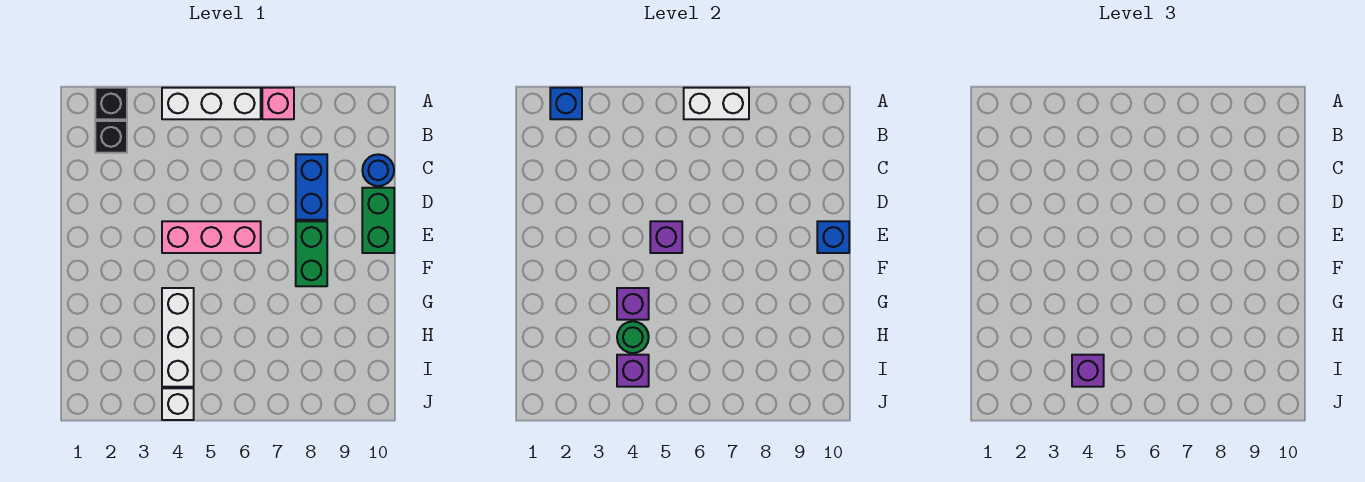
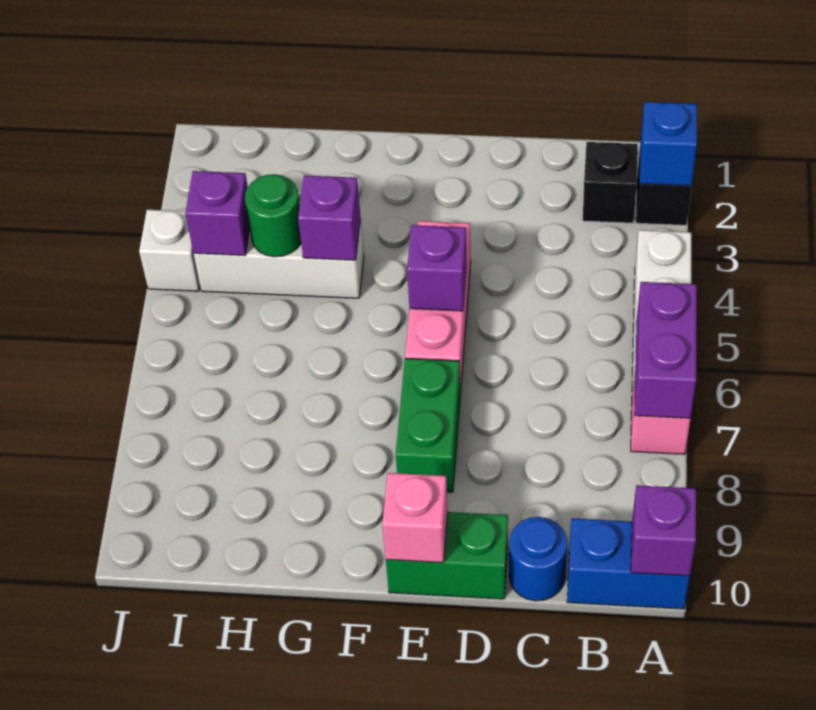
white brick A6:A7 level 2 -> purple brick A6:A7 level 2
blue brick C8:D8 level 1 -> blue brick A10:B10 level 1
green brick E8:F8 level 1 -> green brick E7:E8 level 1
blue brick E10 level 2 -> pink brick E10 level 2
purple brick I4 level 3 -> purple brick A10 level 2

